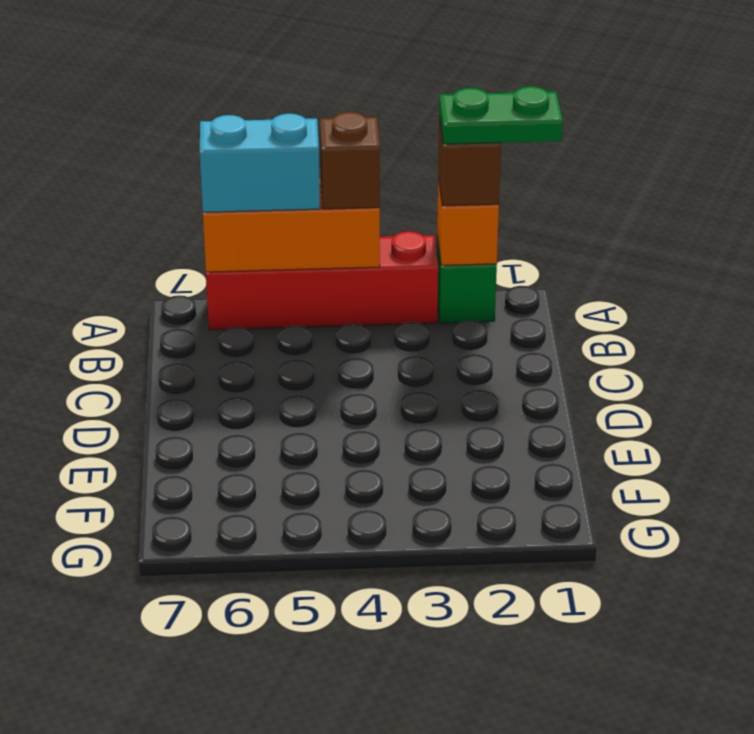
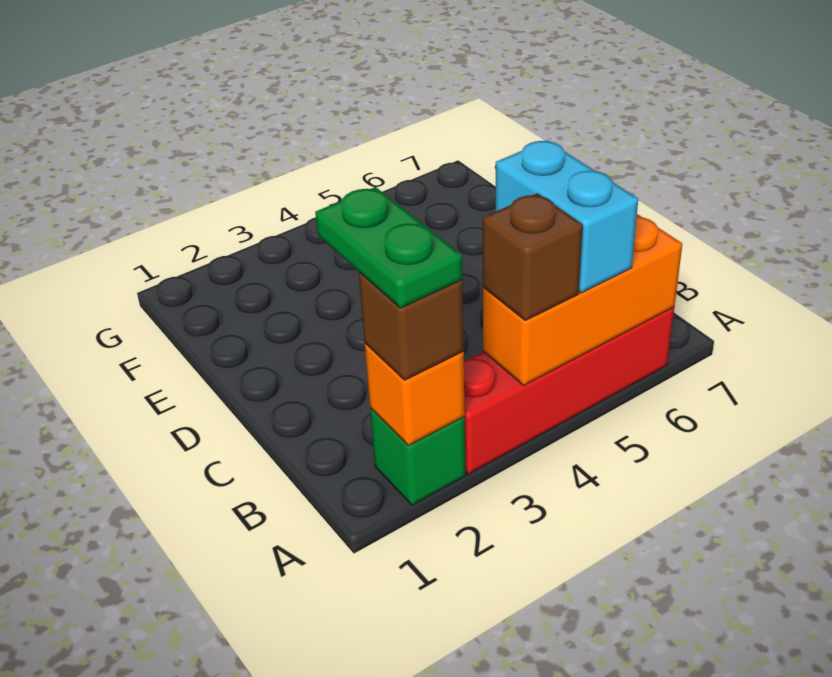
green plate A1:A2 level 4 -> green plate A2:B2 level 4
cyan brick A5:A6 level 3 -> cyan brick A5:B5 level 3

